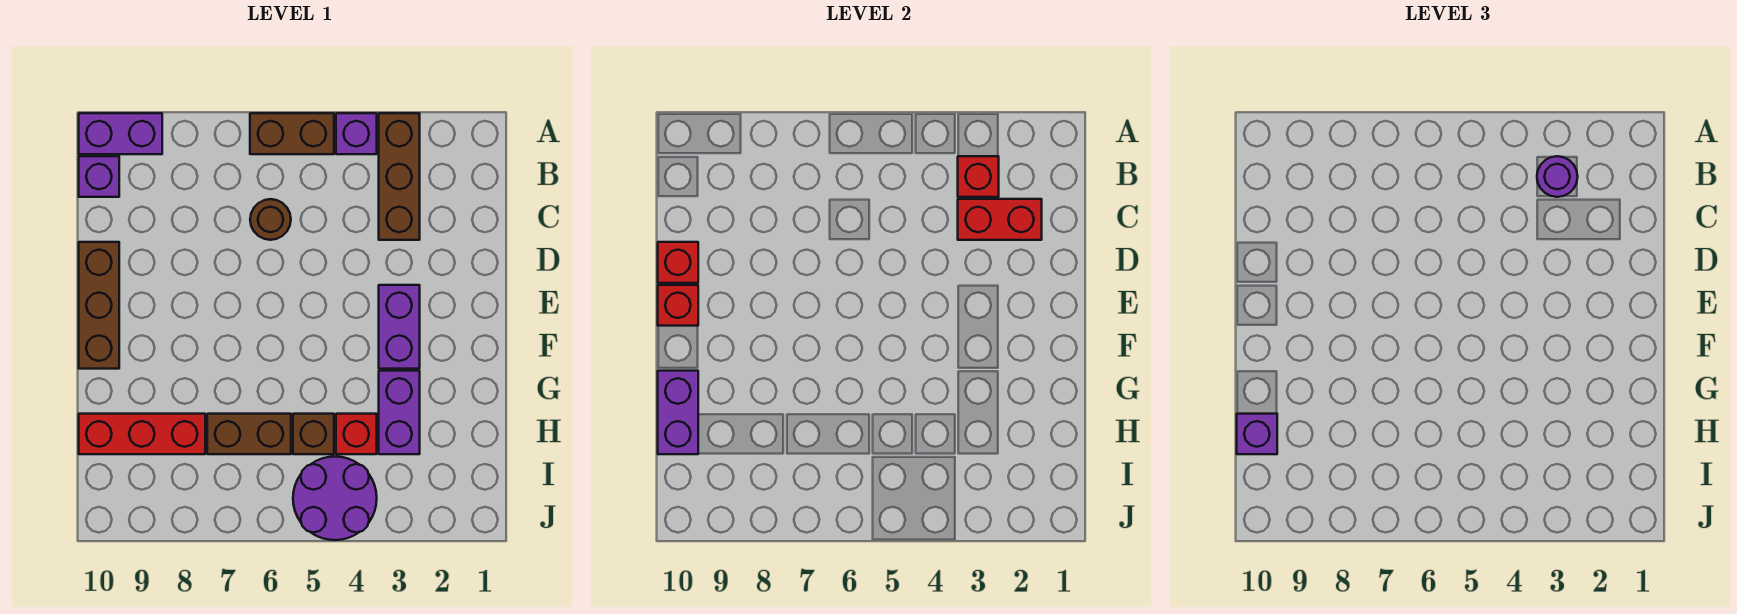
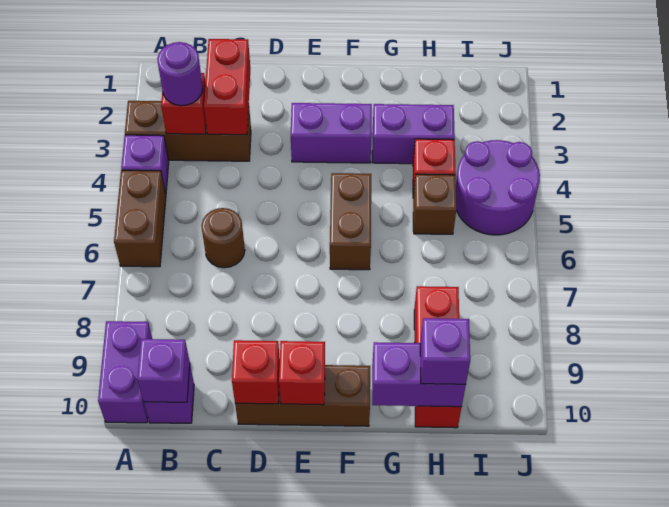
none -> purple brick B10 level 2
brown brick H6:H7 level 1 -> brown brick F5:F6 level 1

